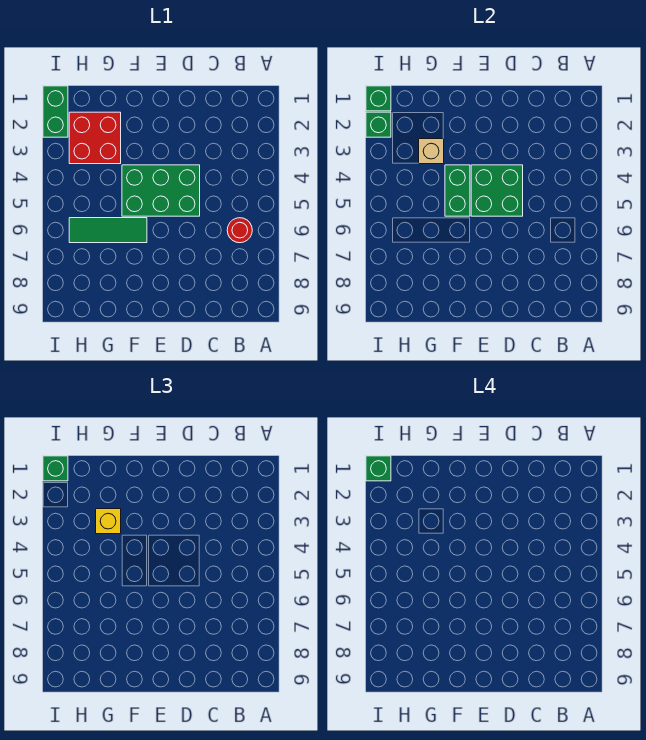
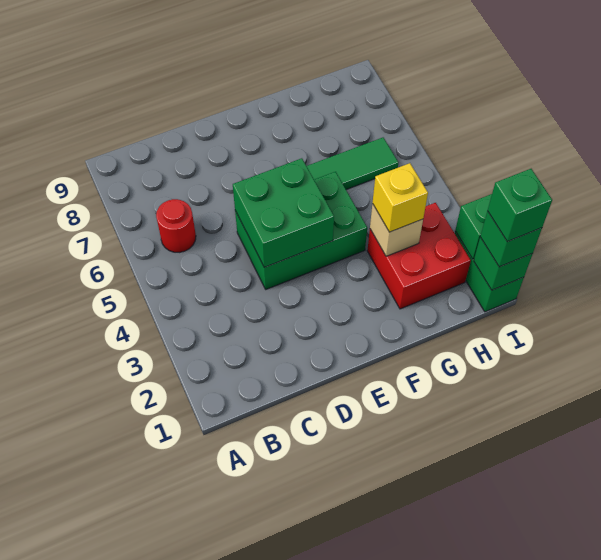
green brick F4:F5 level 2 -> none

